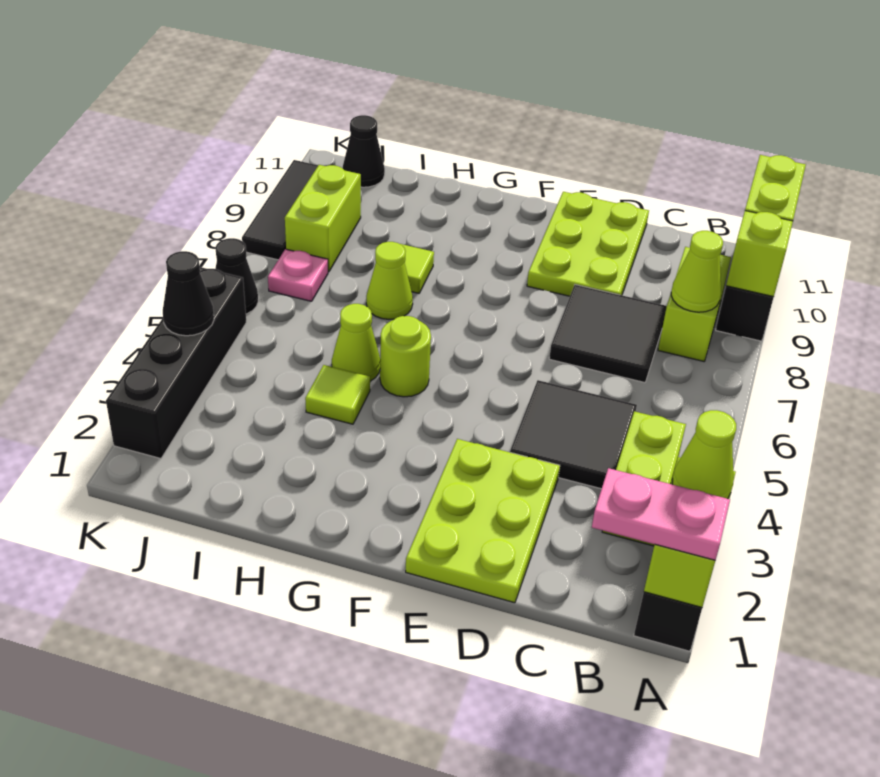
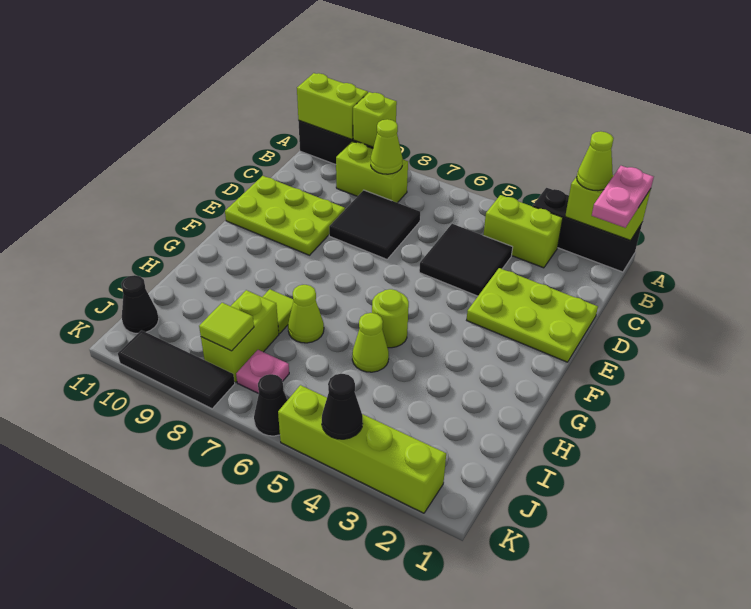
lime tile H4 level 1 -> lime tile J8 level 2
lime brick J8:J9 level 1 -> lime brick I8:J8 level 1
black brick K2:K5 level 1 -> lime brick K2:K5 level 1

